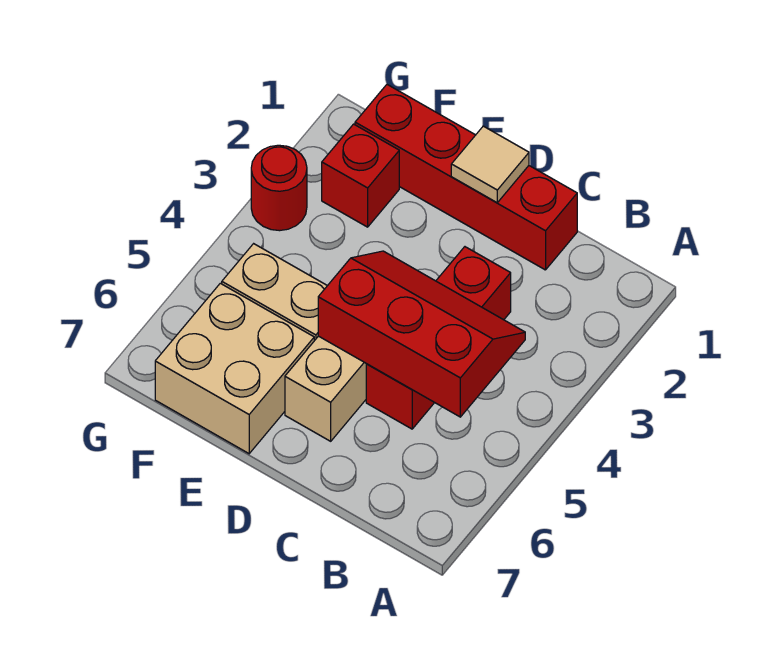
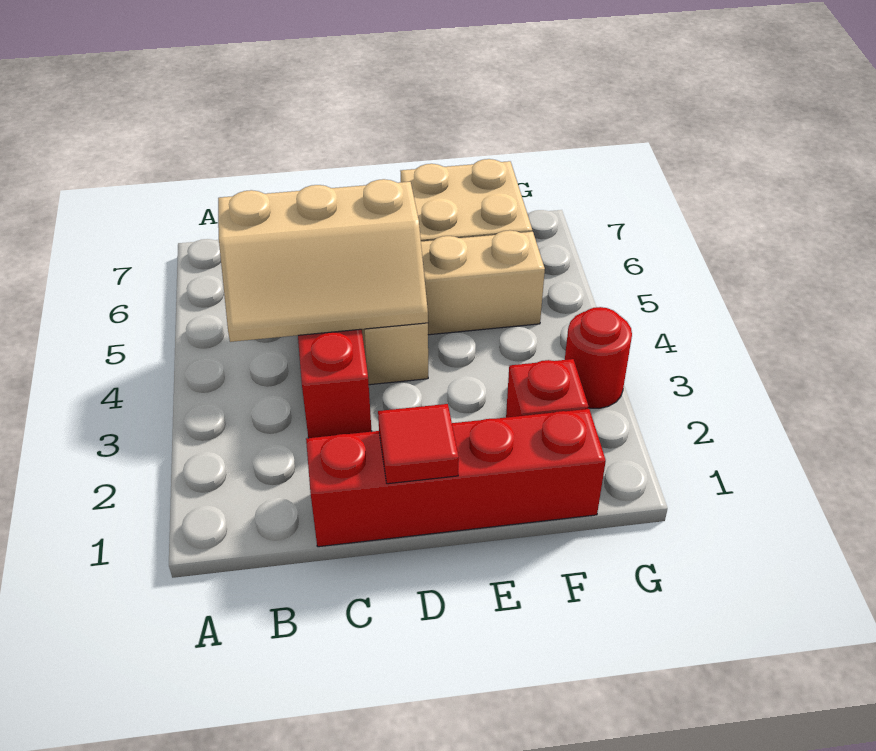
red slope B4:D5 level 2 top 5 -> tan slope B4:D5 level 2 top 5
tan tile D1 level 2 -> red tile D1 level 2

